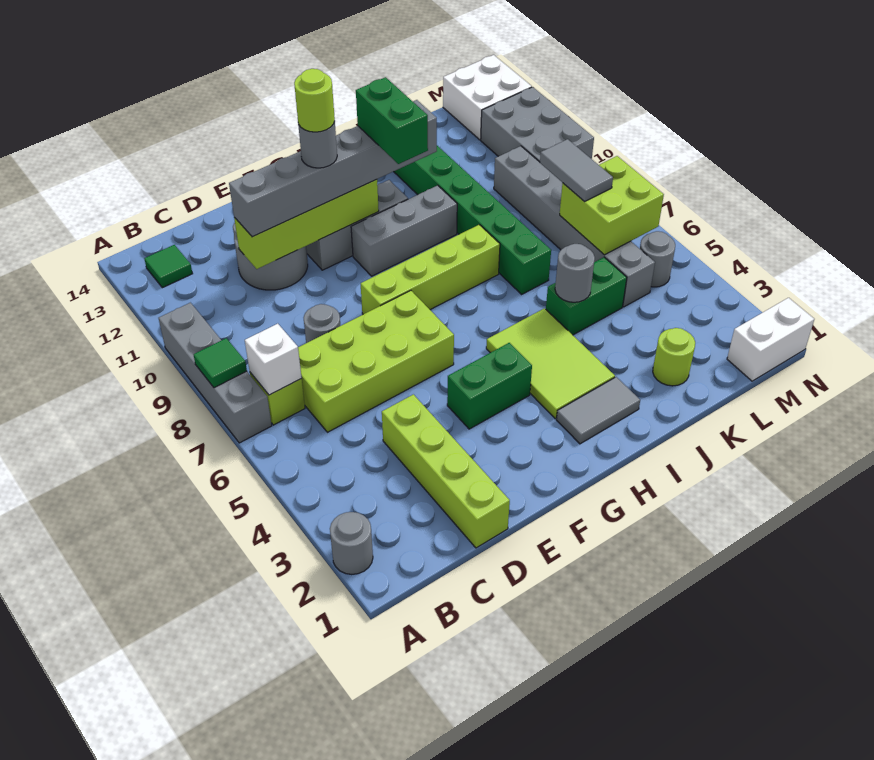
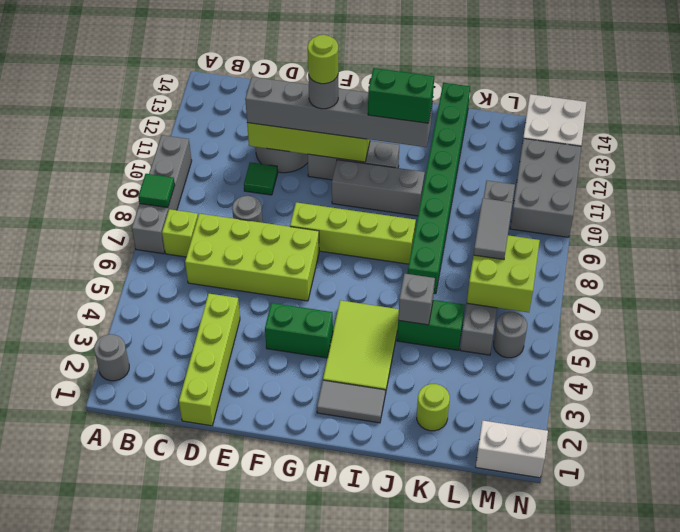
white brick B7 level 2 -> none
green tile B13 level 1 -> green tile D10 level 1
green brick H10:H11 level 4 -> green brick H11:I11 level 4
grey round brick J5 level 2 -> grey brick J5 level 2

